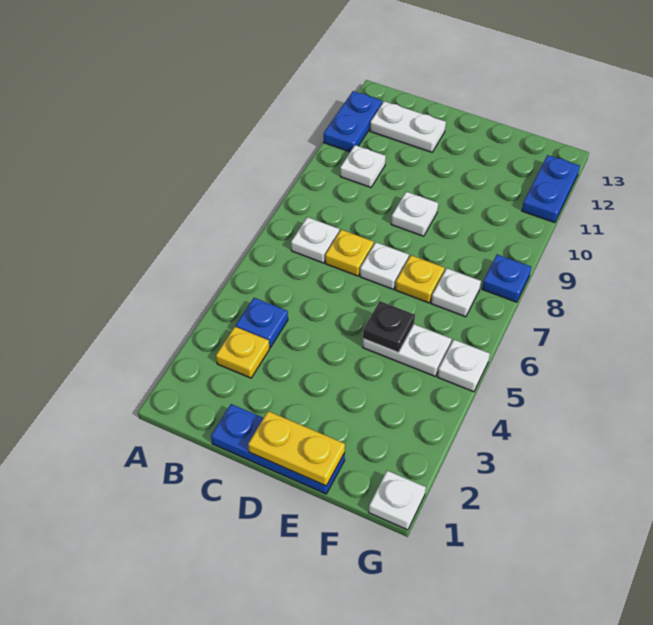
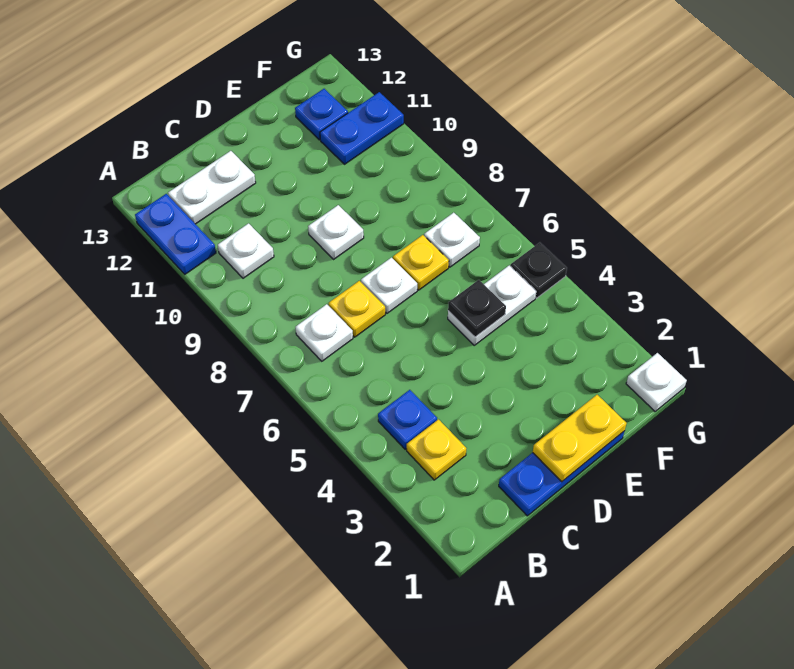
white plate G5 level 1 -> black plate G5 level 1
blue plate G8 level 1 -> blue plate F12 level 1
blue plate G11:G12 level 1 -> blue plate F11:G11 level 1

